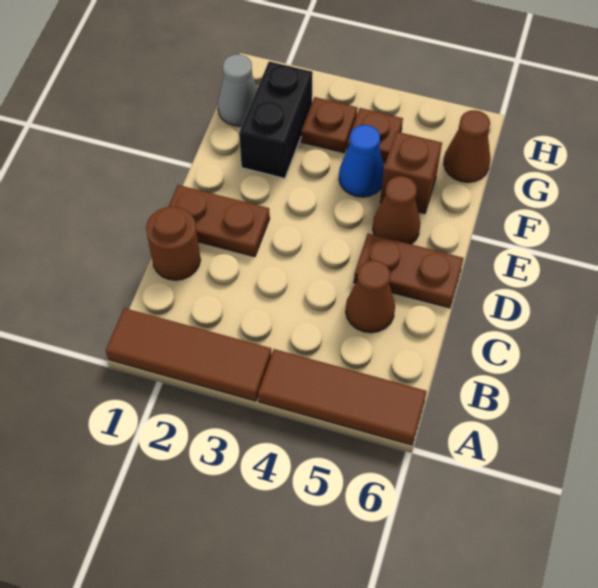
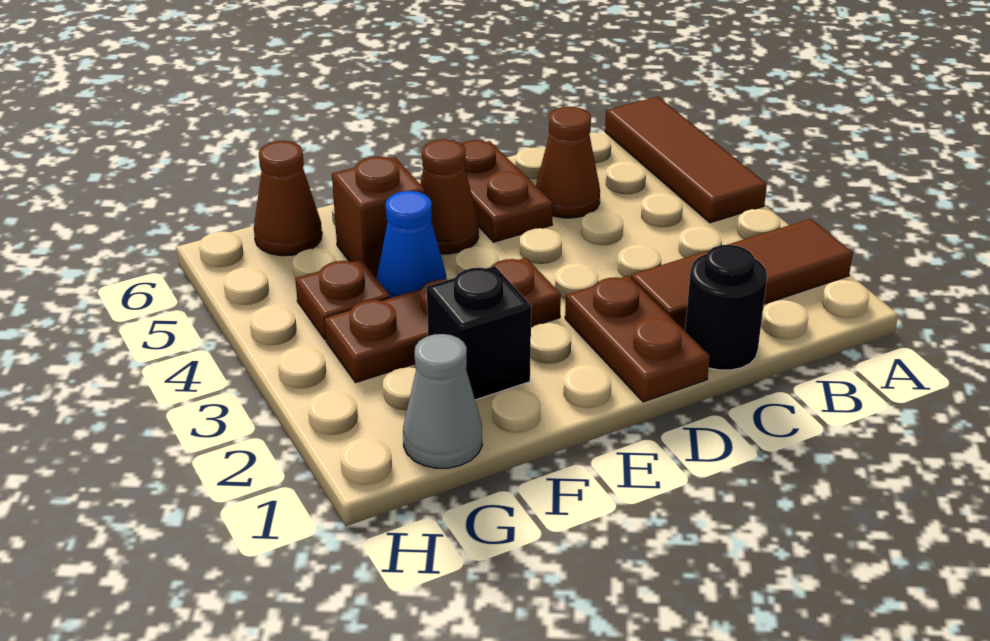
brown tile A1:A3 level 1 -> brown tile A2:C2 level 1
brown round brick C1 level 1 -> black round brick C1 level 1
black brick F2:G2 level 1 -> black brick F2 level 1
brown plate G3 level 1 -> brown plate E3:G3 level 1

